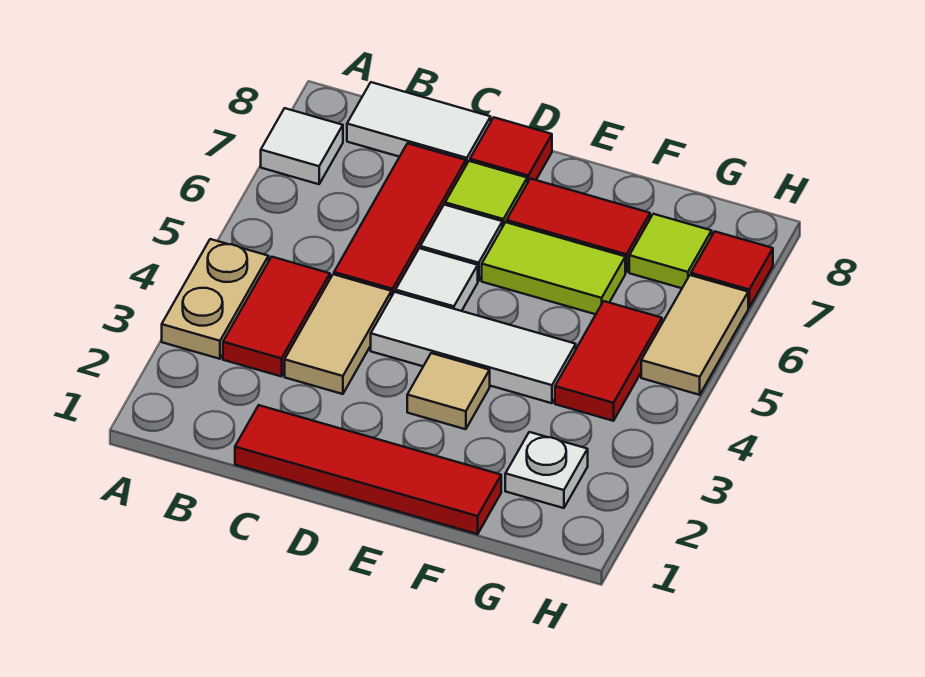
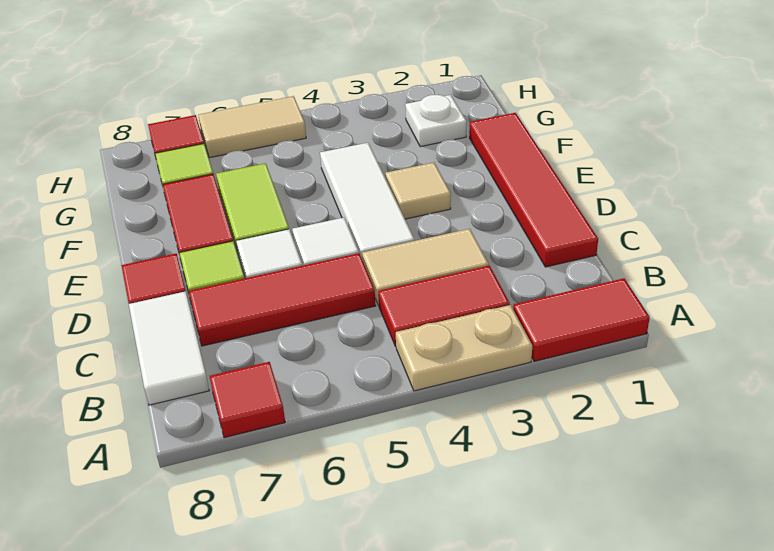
white tile A7 level 1 -> red tile A7 level 1
red tile G4:G5 level 1 -> red tile A1:A2 level 1

